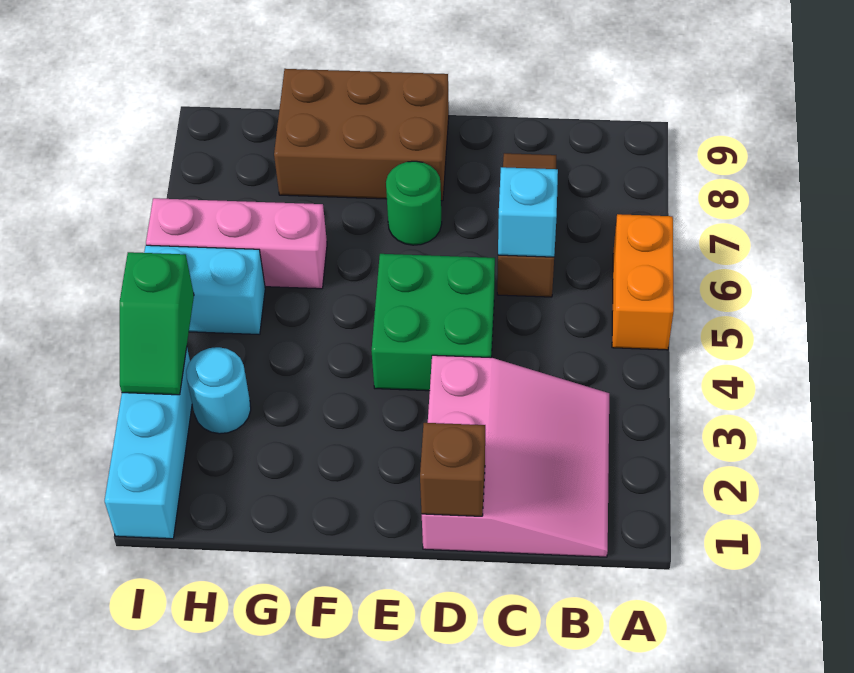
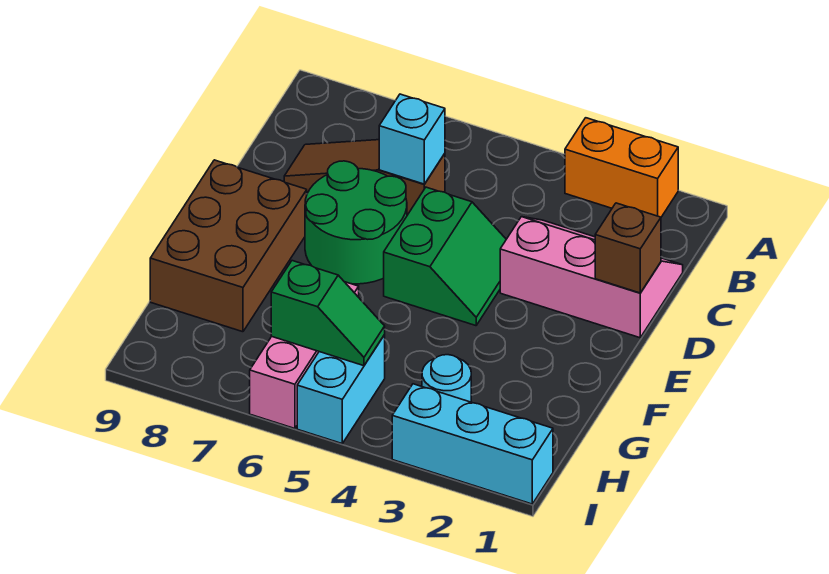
orange brick A5:A6 level 1 -> orange brick A2:A3 level 1
pink slope B1:D3 level 1 top D -> pink slope C1:D3 level 1 top D
green brick D4:E5 level 1 -> green slope D4:E5 level 1 top 5
green round brick E7 level 1 -> green round brick D6:E7 level 1
green slope I3:I4 level 2 top 4 -> green slope H5:H6 level 2 top 6

